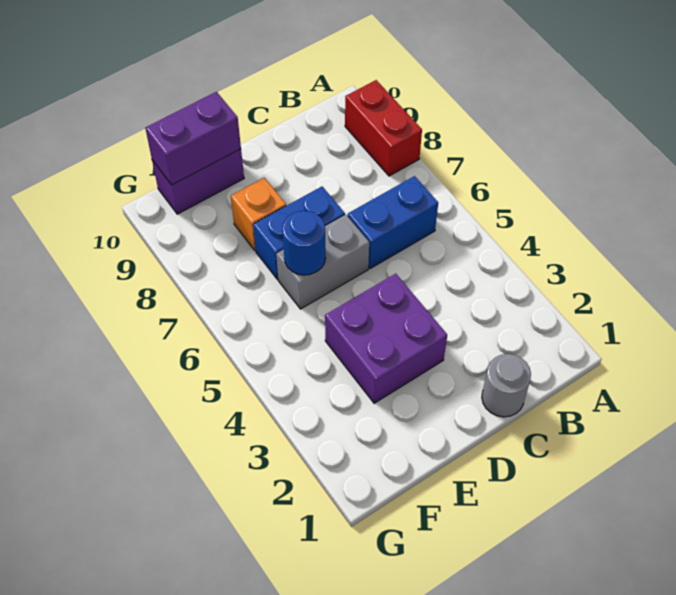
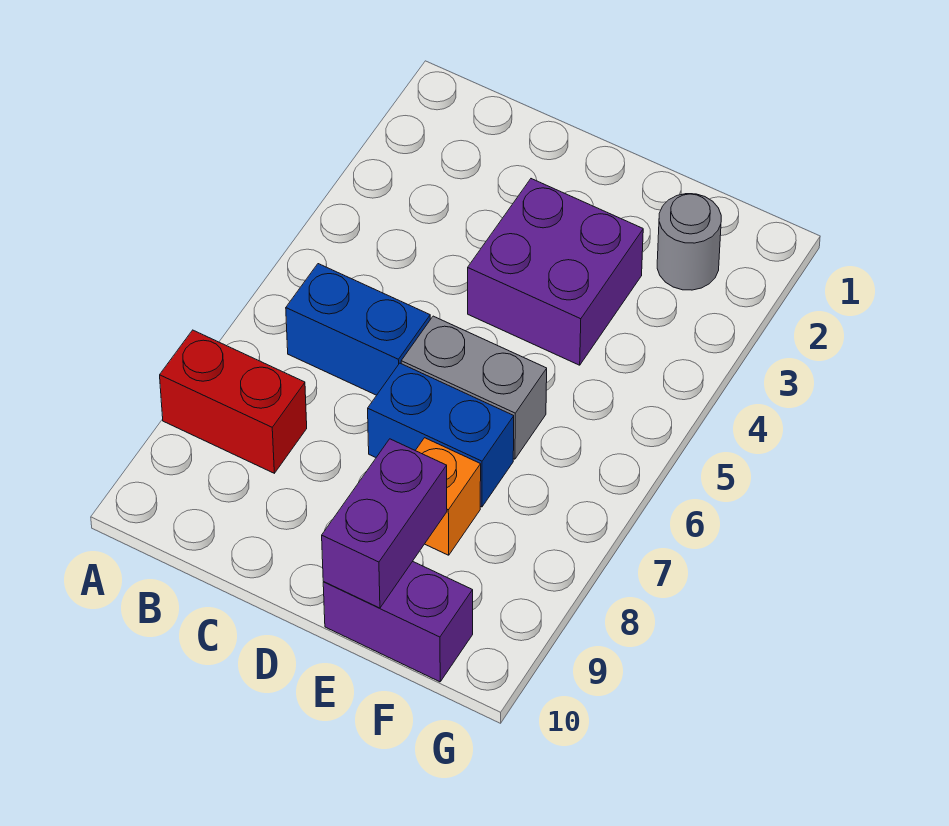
red brick A8:A9 level 1 -> red brick A8:B8 level 1
grey round brick C1 level 1 -> grey round brick F2 level 1
blue round brick E6 level 2 -> none
purple brick E10:F10 level 2 -> purple brick E9:E10 level 2

